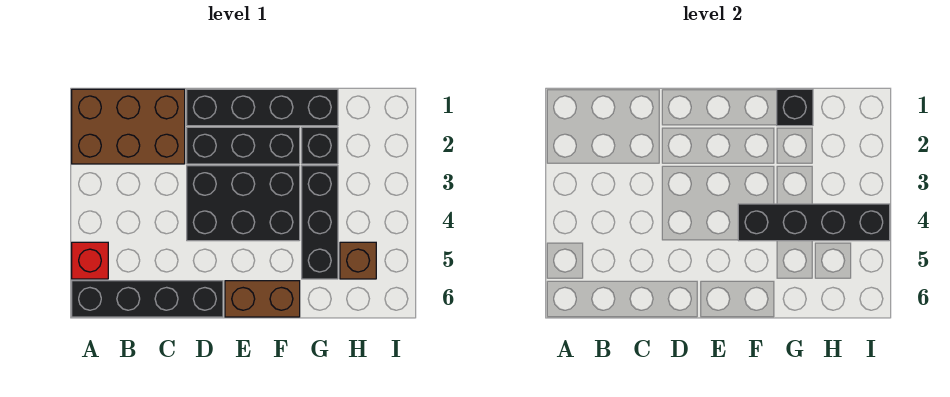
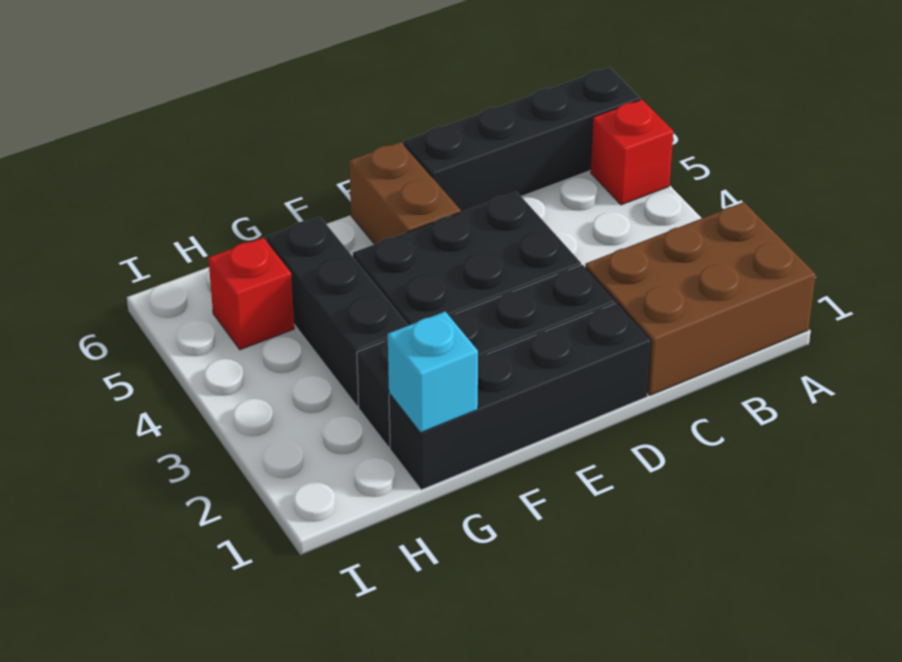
brown brick E6:F6 level 1 -> brown brick E5:E6 level 1
black brick F4:I4 level 2 -> none
black brick G1 level 2 -> cyan brick G1 level 2
brown brick H5 level 1 -> red brick H5 level 1

